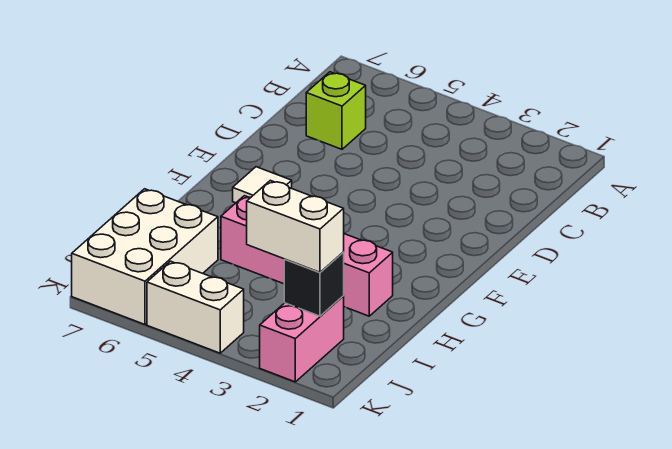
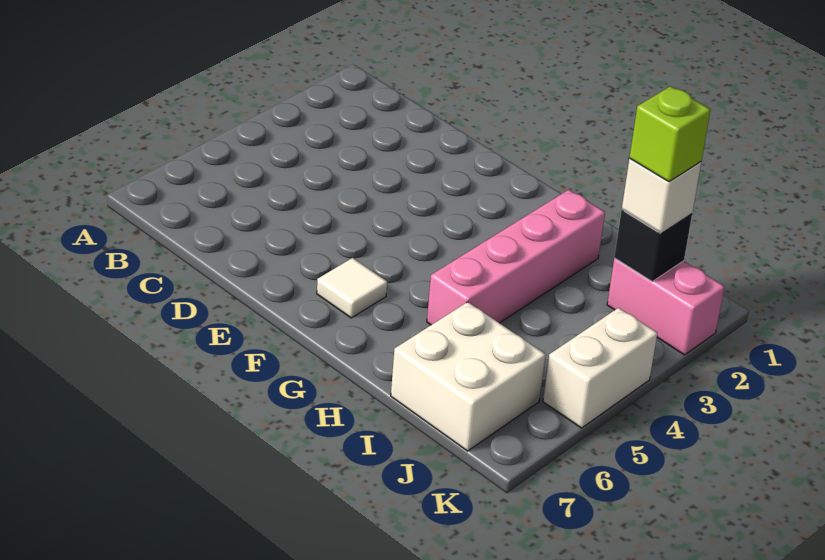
lime brick C6 level 1 -> lime brick J2 level 4
white brick I6:K7 level 1 -> white brick I6:J7 level 1
white brick J2:J3 level 3 -> white brick J2 level 3

